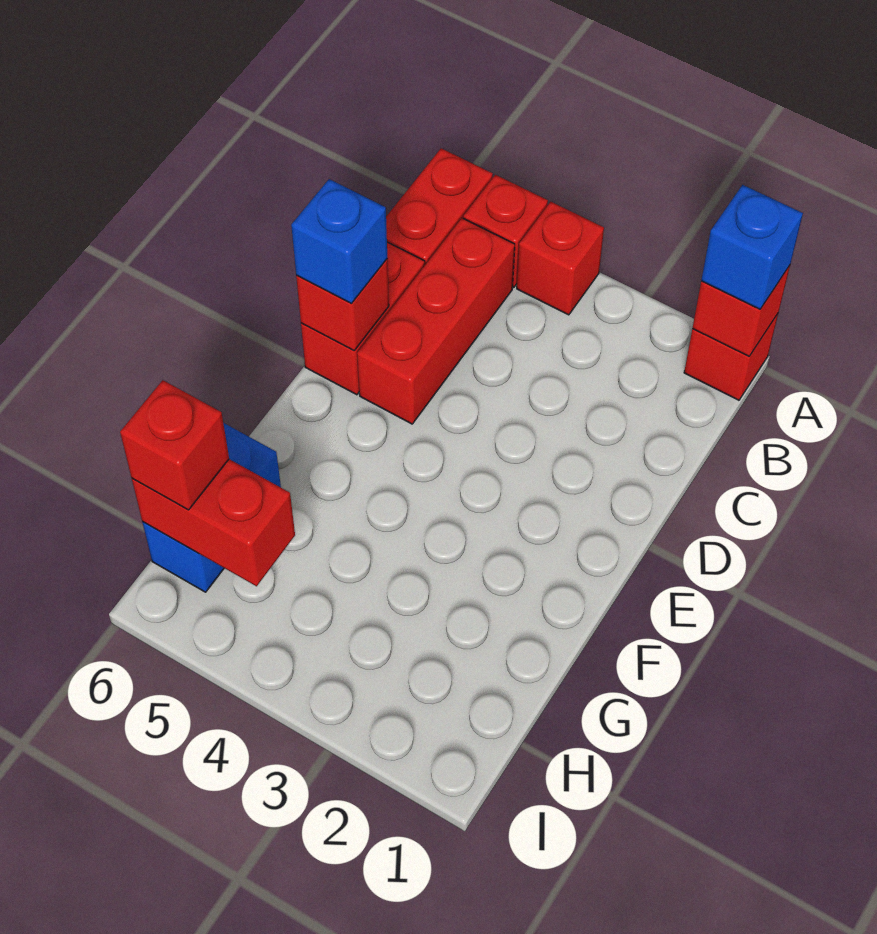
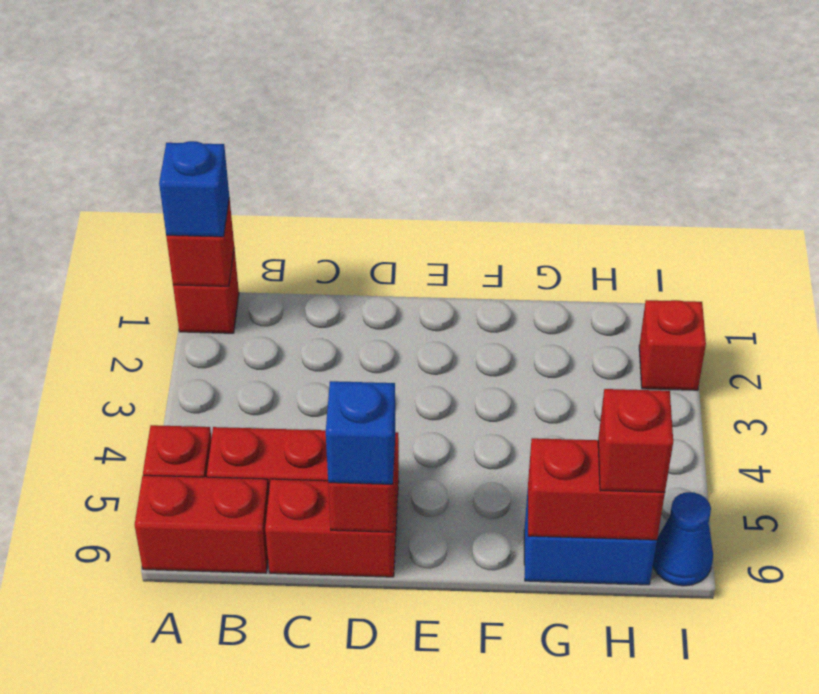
red brick A4 level 1 -> red brick I2 level 1
red brick H5:H6 level 2 -> red brick G6:H6 level 2
none -> blue cone I6 level 1

